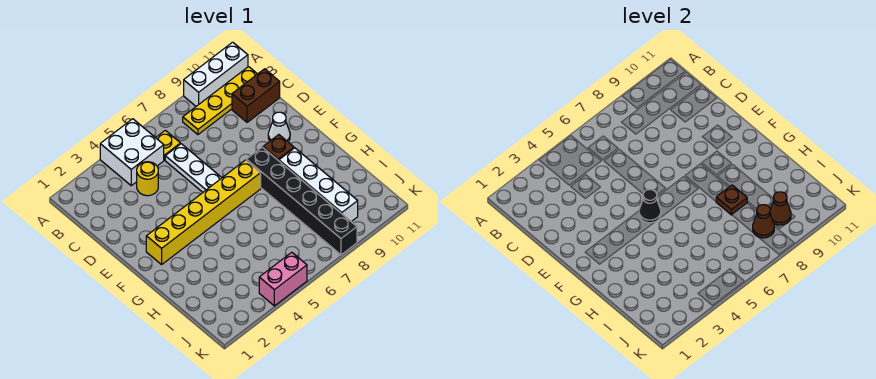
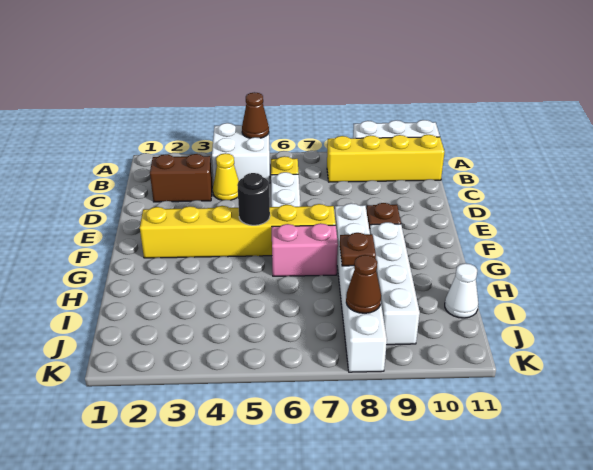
yellow plate B8:B11 level 1 -> yellow brick B8:B11 level 1
yellow round brick C4 level 1 -> yellow cone C4 level 1
brown brick C10:C11 level 1 -> brown brick C2:C3 level 1
white cone E10 level 1 -> white cone I11 level 1
black cone F5 level 2 -> black round brick F5 level 2
black brick F8:K8 level 1 -> white brick F8:K8 level 1
brown cone J9 level 2 -> brown cone A5 level 2
pink brick K4:K5 level 1 -> pink brick G6:G7 level 1

